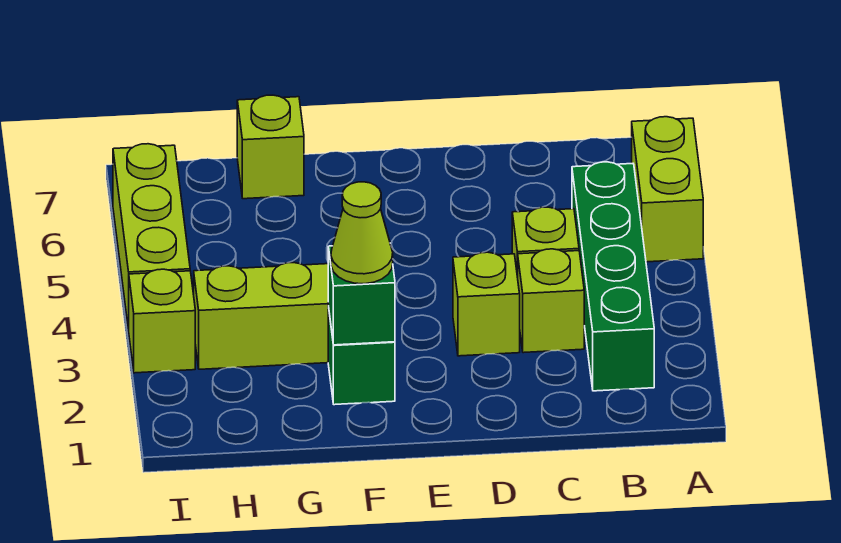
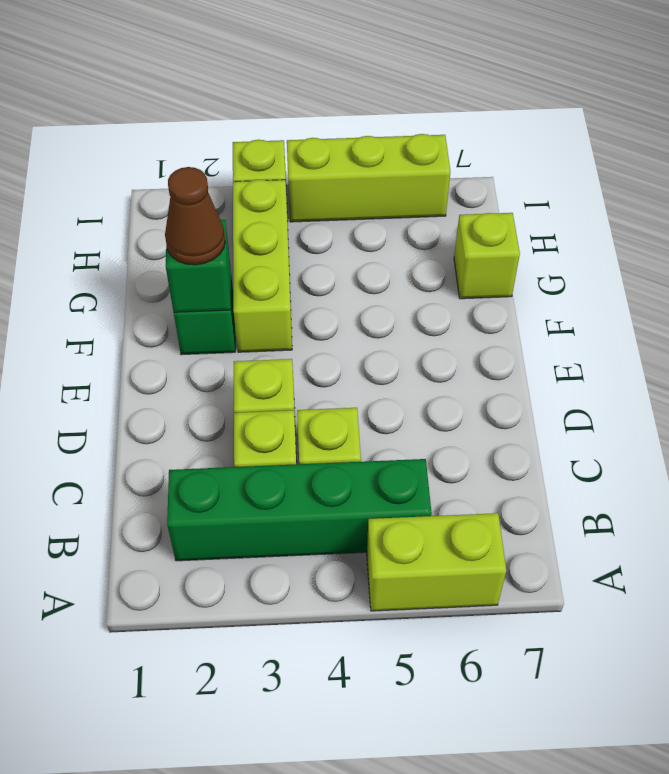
lime cone F2 level 3 -> brown cone F2 level 3

